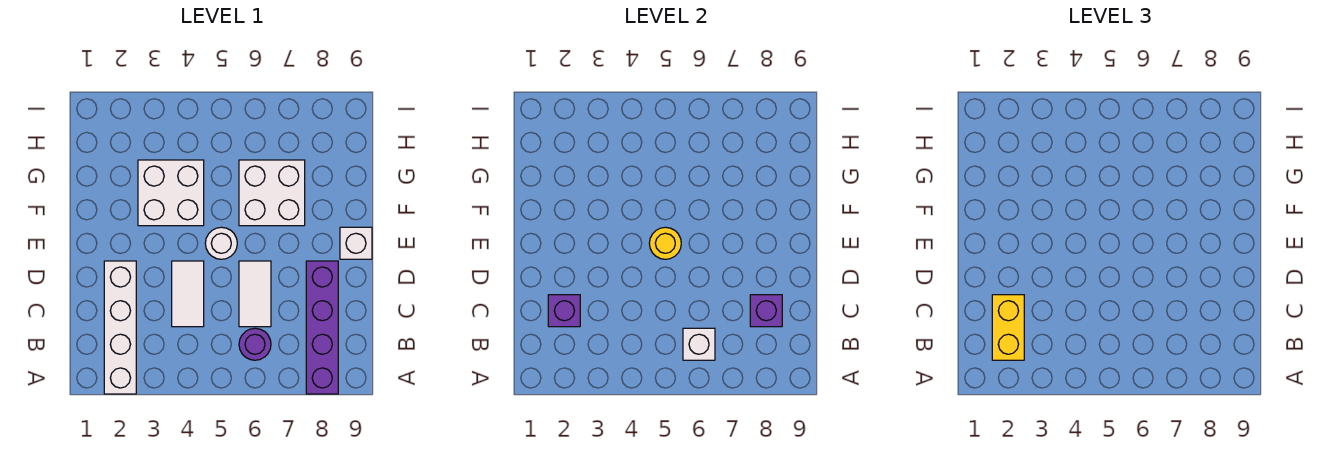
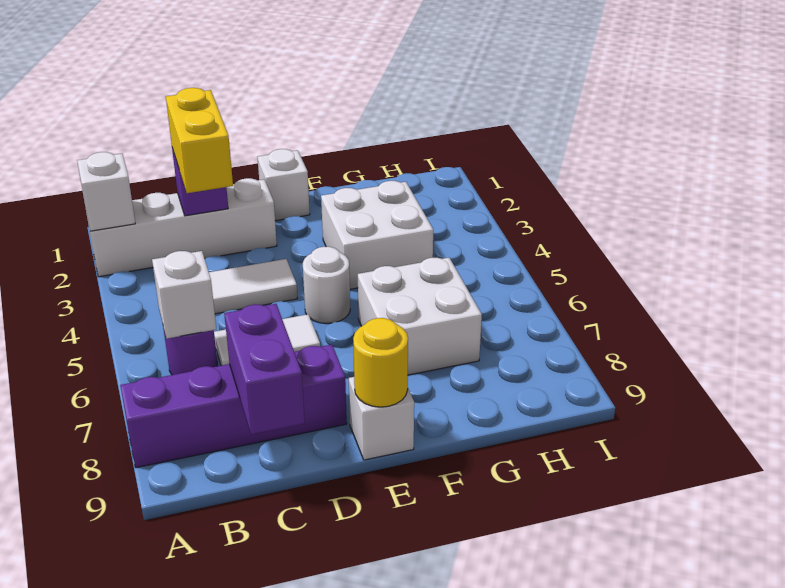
none -> white brick A2 level 2
yellow brick B2:C2 level 3 -> yellow brick C2:C3 level 3
purple brick C8 level 2 -> purple brick C8:C9 level 2
none -> white brick E1 level 1
yellow round brick E5 level 2 -> yellow round brick E9 level 2

